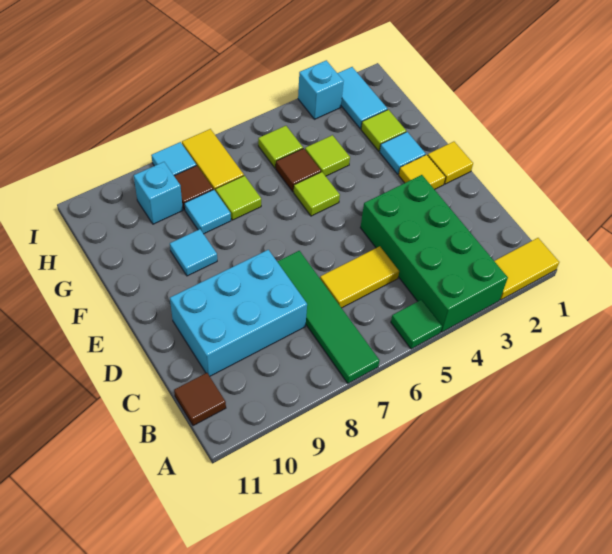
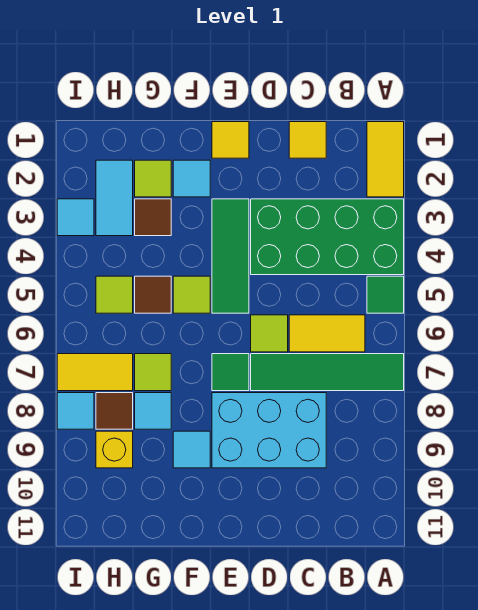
brown tile B11 level 1 -> brown tile G3 level 1
yellow tile C5:C6 level 1 -> yellow tile B6:C6 level 1
cyan brick C8:D10 level 1 -> cyan brick C8:E9 level 1
yellow tile E2 level 1 -> yellow tile C1 level 1
none -> green tile E3:E5 level 1
none -> green tile E7 level 1
lime tile G4 level 1 -> lime tile D6 level 1
cyan tile H2:I2 level 1 -> cyan tile H2:H3 level 1
cyan brick H9 level 1 -> yellow brick H9 level 1
cyan brick I3 level 1 -> cyan tile I3 level 1

